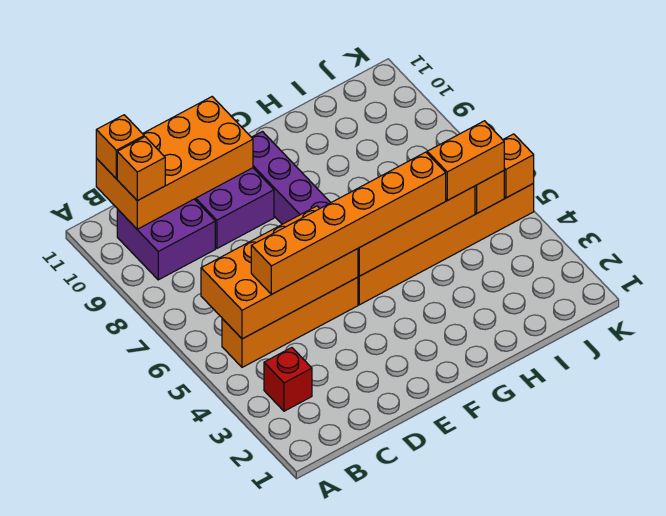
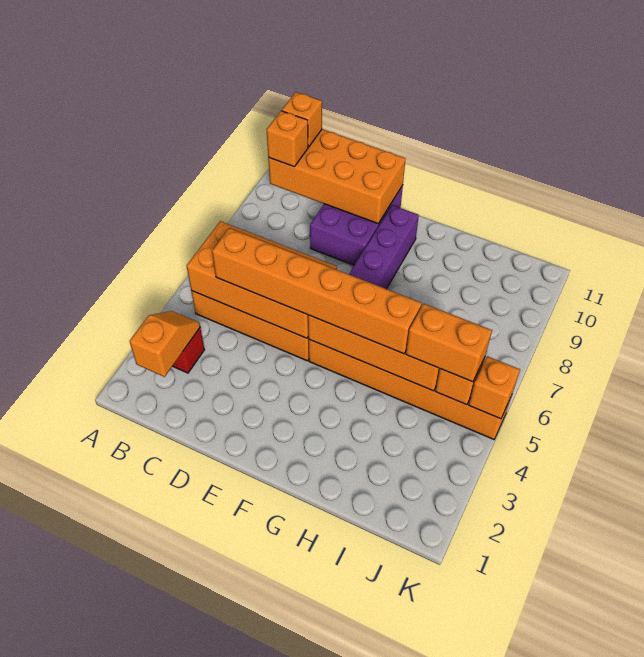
none -> orange slope B2:B3 level 2 top 2
purple brick B9:C10 level 1 -> none

